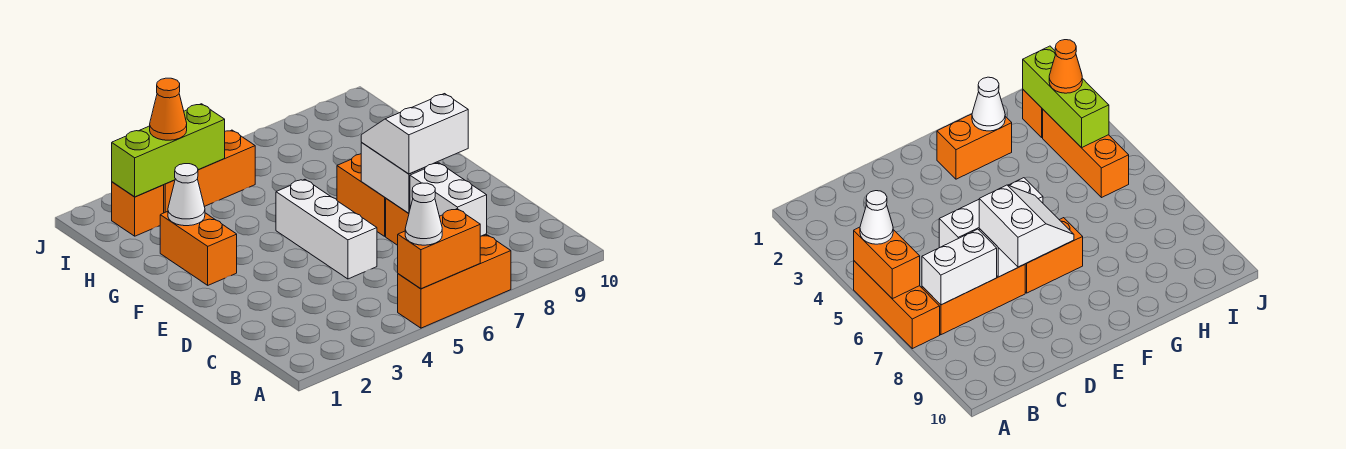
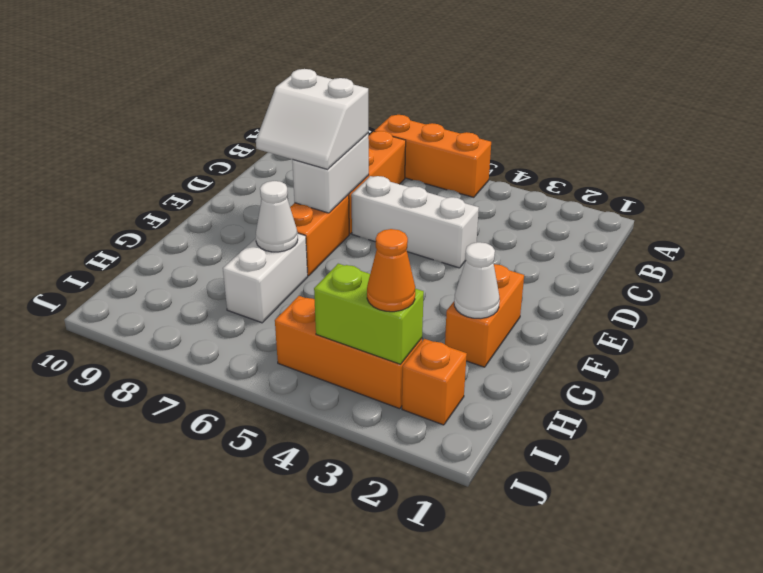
orange brick A5:A6 level 2 -> none
white cone A5 level 3 -> white cone G7 level 2
white brick B7:C7 level 2 -> white brick G7:H7 level 1
white brick D5:F5 level 1 -> white brick D4:D6 level 1
lime brick I2:I4 level 2 -> lime brick I3:I4 level 2

